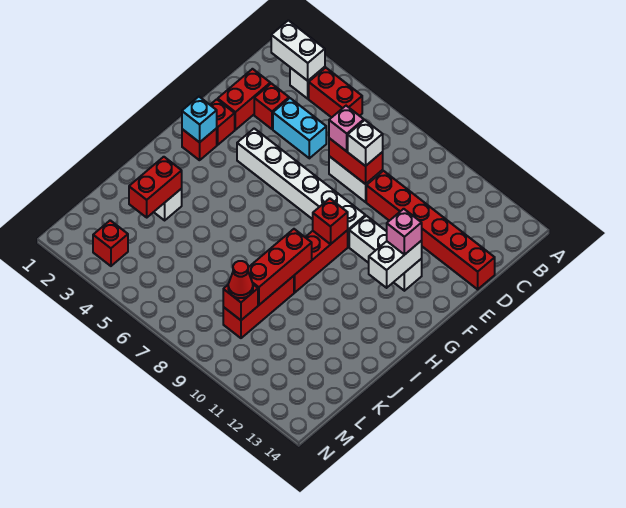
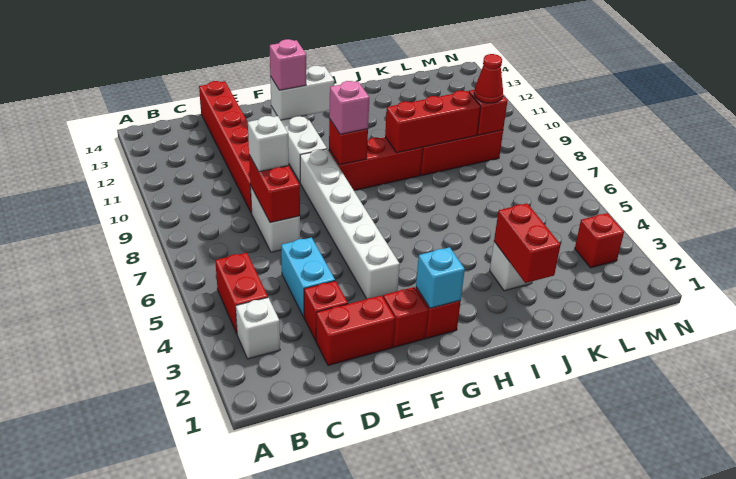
white brick B2:B3 level 2 -> none
pink brick D7 level 3 -> pink brick G9 level 3
red brick J3:K3 level 2 -> red brick J2:J3 level 2

